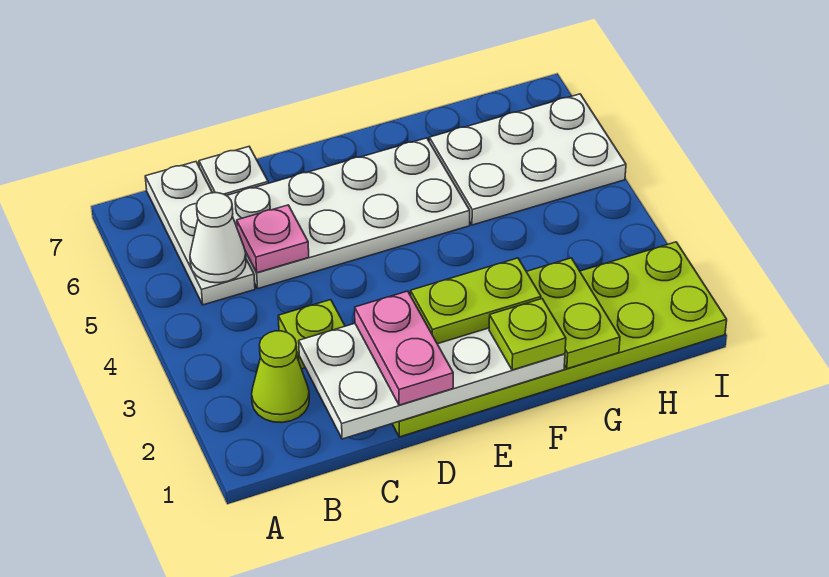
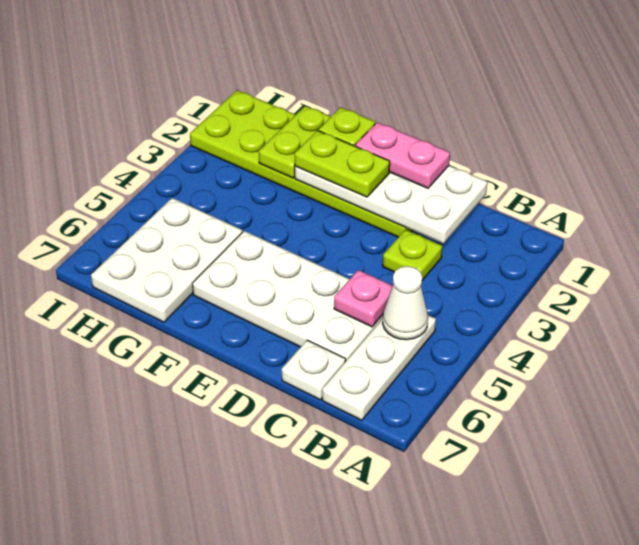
lime cone B2 level 1 -> none
pink plate D1:D2 level 3 -> pink plate D1:E1 level 3
white plate G5:I6 level 1 -> white plate G5:H7 level 1

